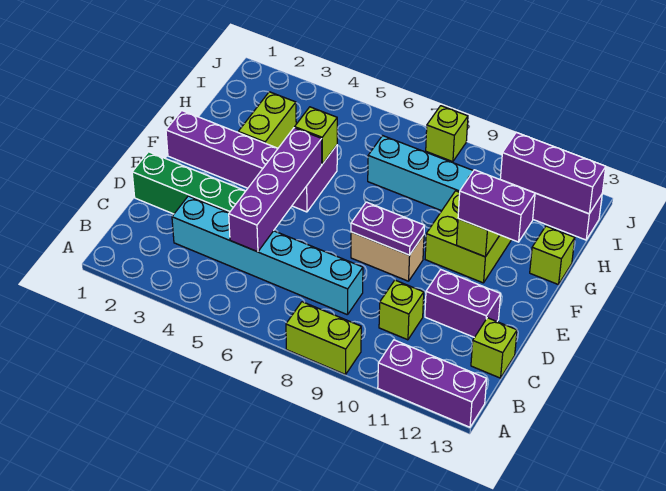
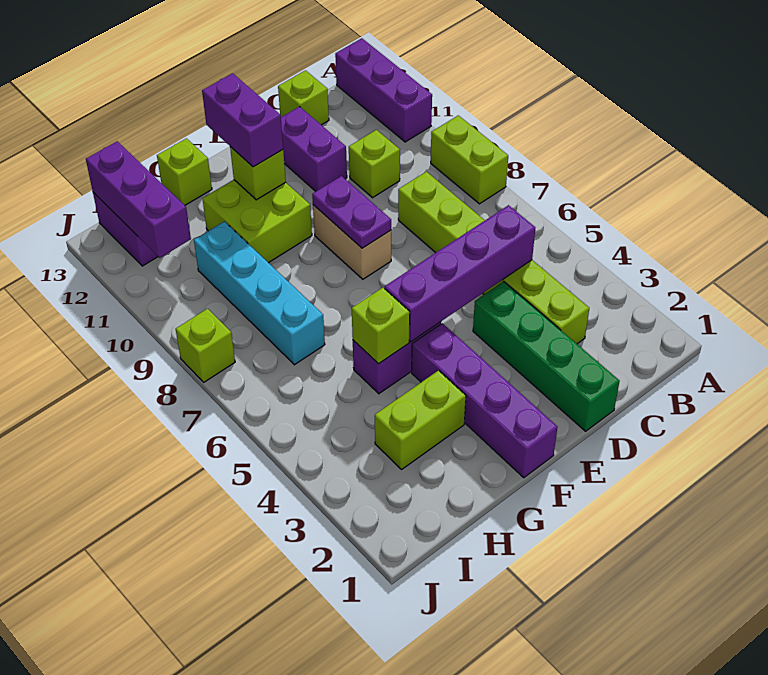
cyan brick C3:C8 level 1 -> lime brick C3:C8 level 1

